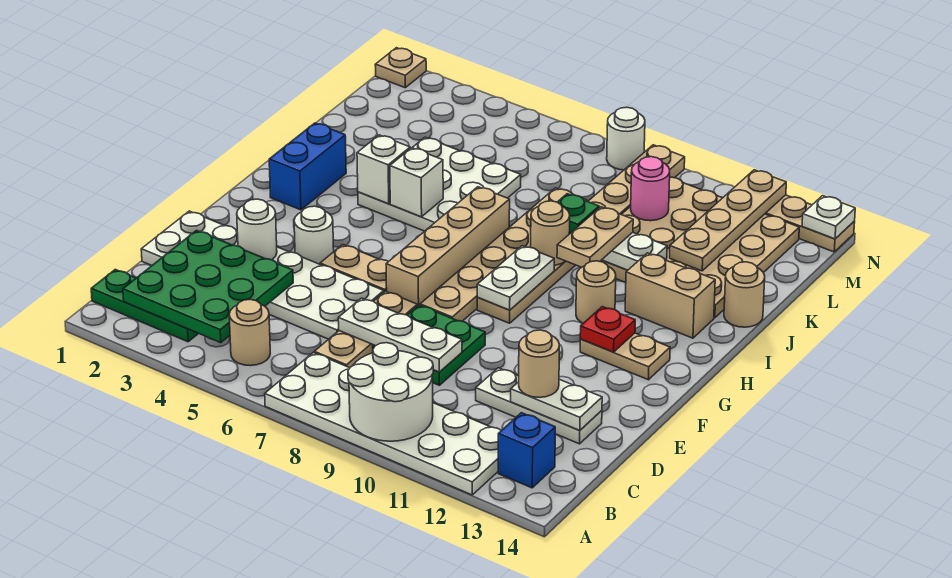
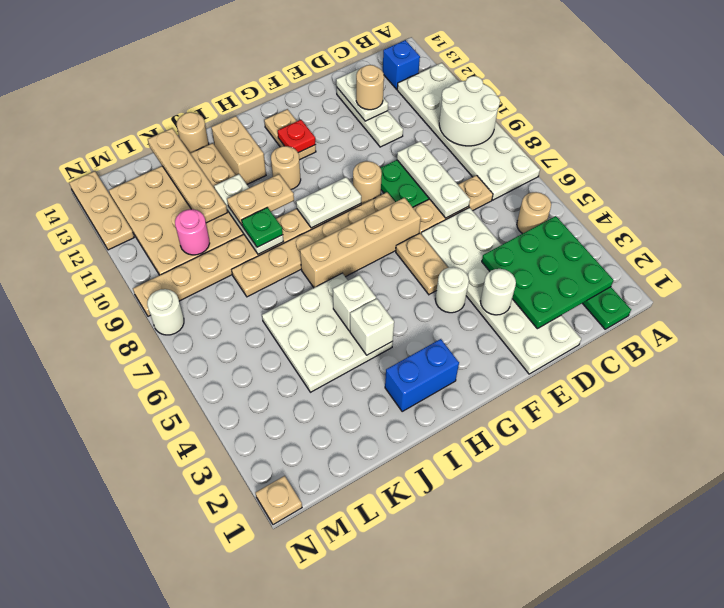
tan round brick I9 level 2 -> tan round brick F9 level 1
tan plate K12:N12 level 2 -> tan plate K11:K14 level 2
white plate N14 level 2 -> none

